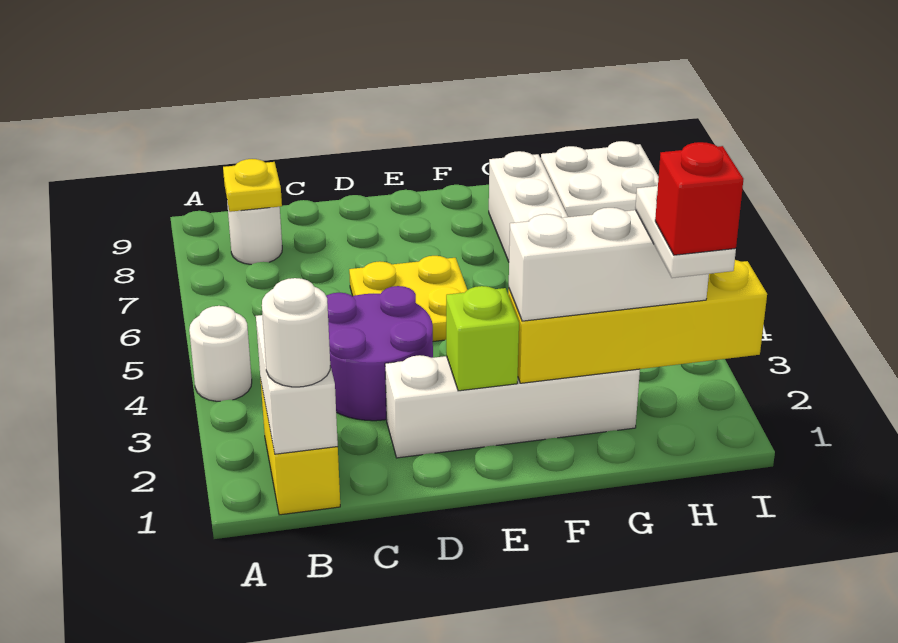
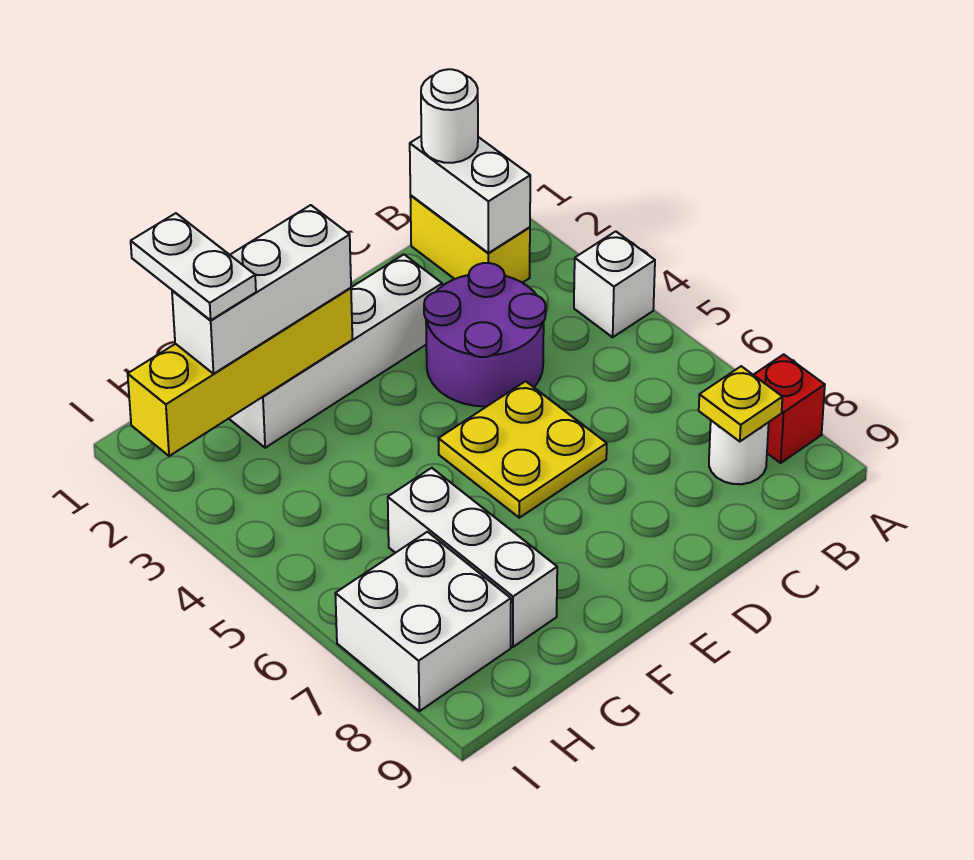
white round brick A4 level 1 -> white brick A4 level 1
lime brick E2 level 2 -> none
red brick H1 level 5 -> red brick A8 level 1

